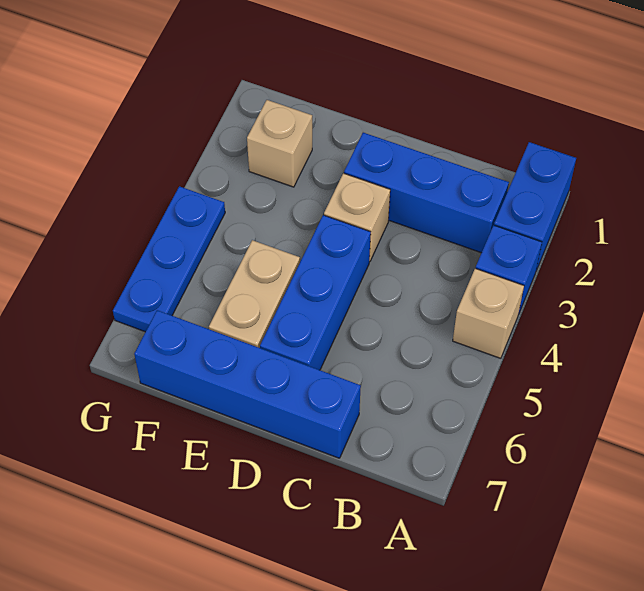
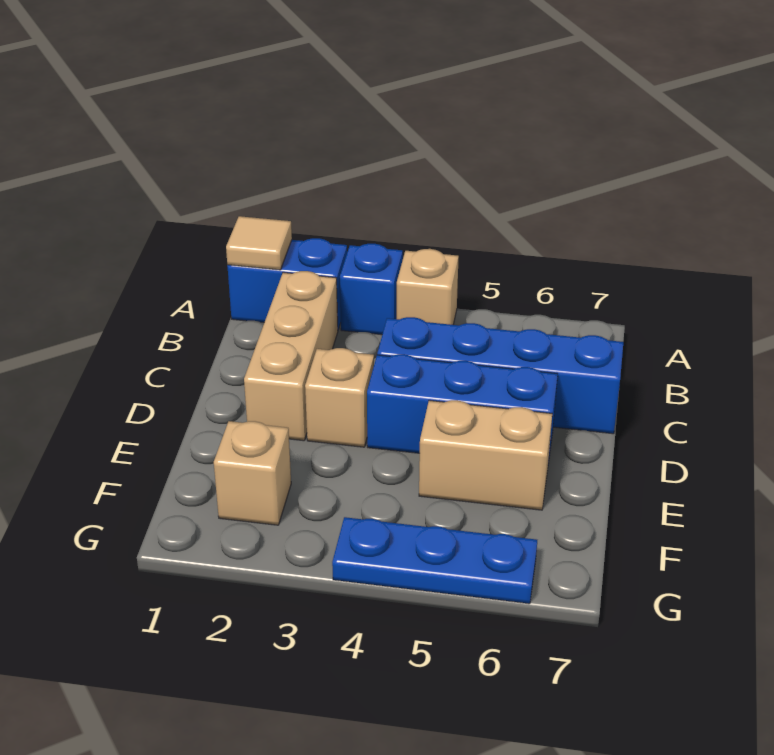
none -> tan tile A1 level 2
blue brick B2:D2 level 1 -> tan brick B2:D2 level 1
blue brick C7:F7 level 1 -> blue brick C4:C7 level 1

